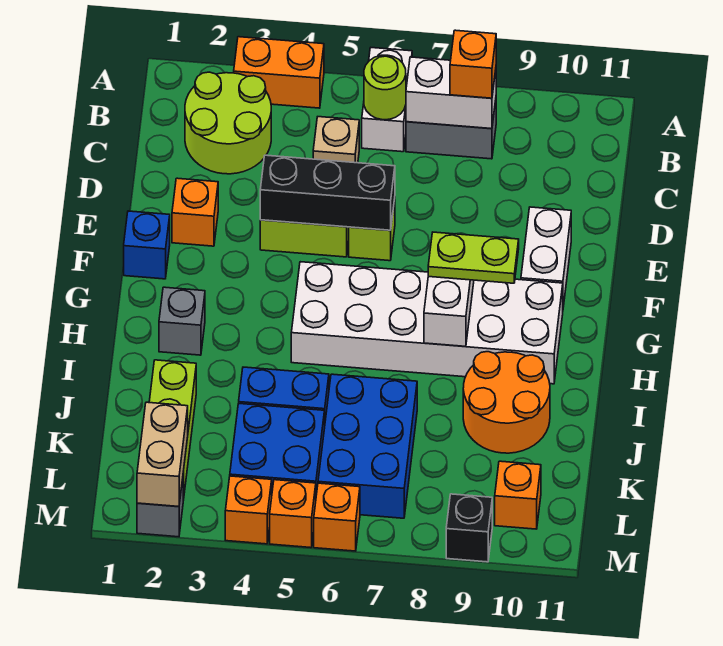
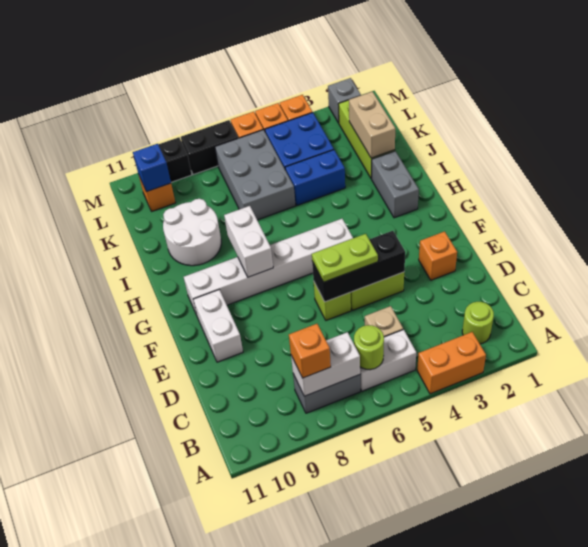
white brick A6:B6 level 1 -> white brick B5:B6 level 1
lime round brick B2:C3 level 1 -> lime round brick B2 level 1
blue brick F1 level 1 -> blue brick L10 level 2
white brick G5:H10 level 1 -> white brick G5:G10 level 1
lime plate G8:G9 level 3 -> lime plate E5:E6 level 3
grey brick H2 level 1 -> grey brick H2:I2 level 1
orange round brick I9:J10 level 1 -> white round brick I9:J10 level 1
blue brick J6:L7 level 1 -> grey brick J6:L7 level 1
tan brick L2:M2 level 2 -> tan brick J2:K2 level 2
none -> black brick M7:M8 level 1

